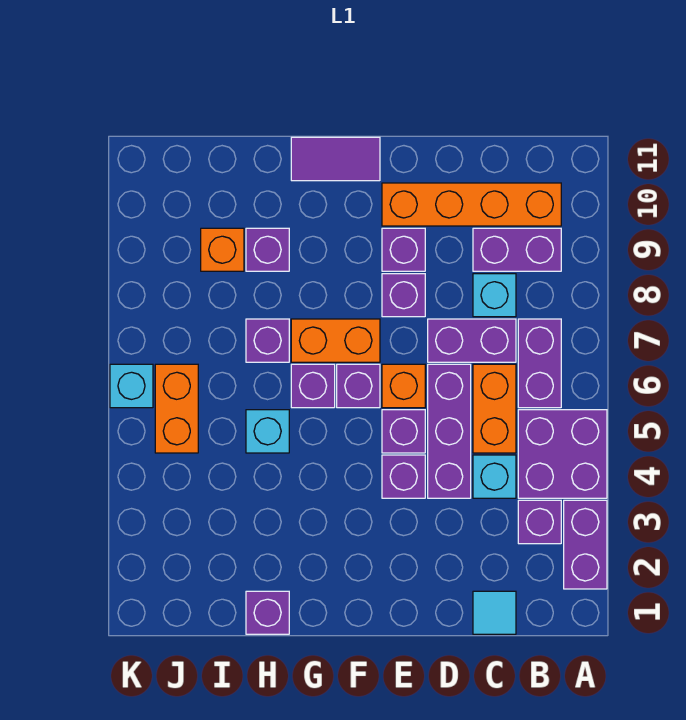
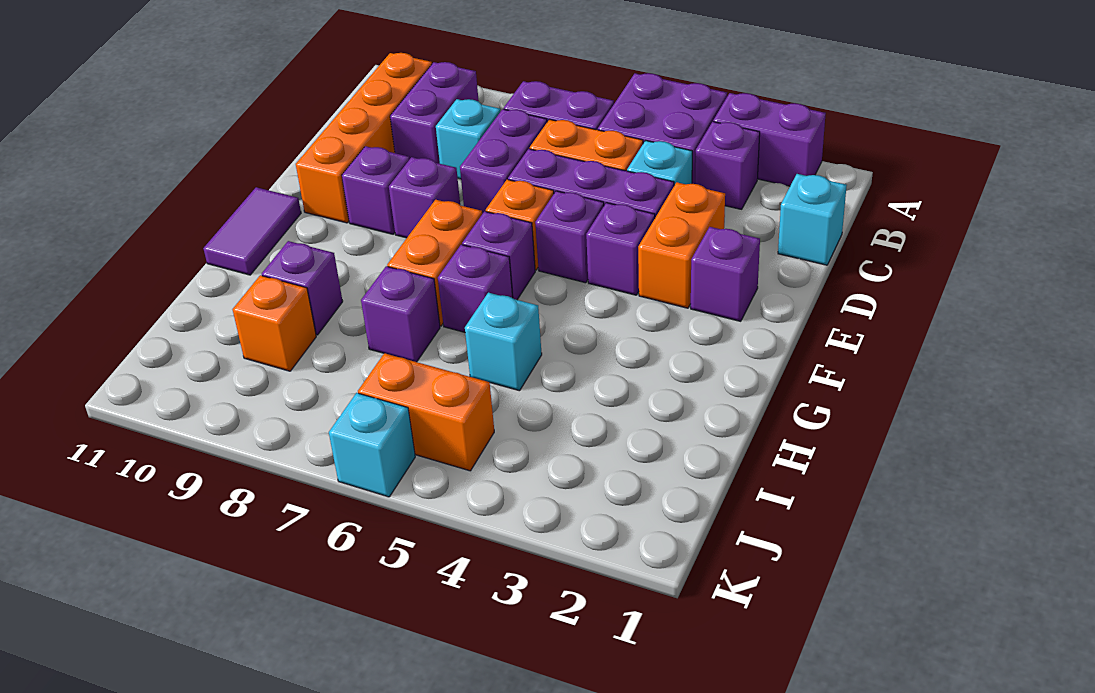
cyan tile C1 level 1 -> cyan brick C1 level 1
none -> orange brick D3:E3 level 1
purple brick H1 level 1 -> purple brick E2 level 1

